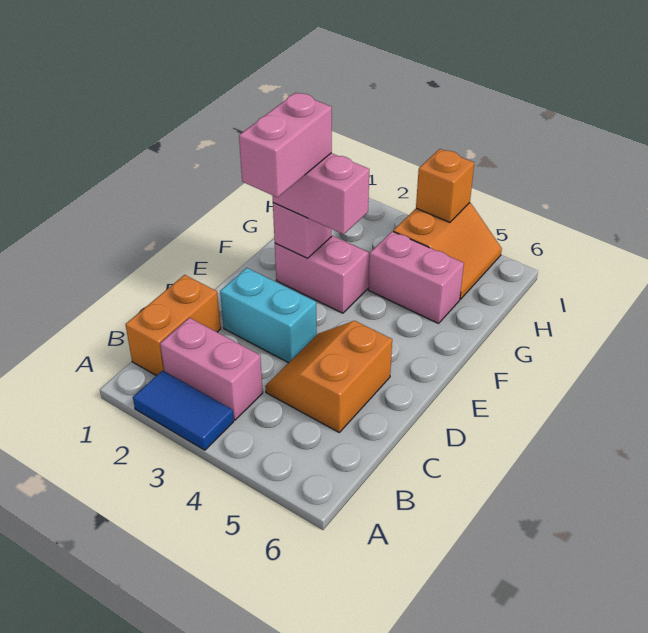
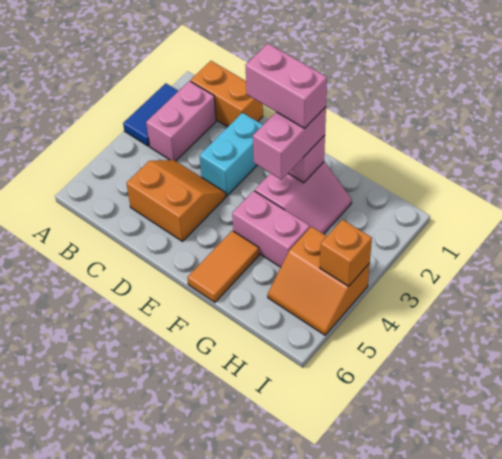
none -> orange tile F5:F6 level 1
pink brick G4:G5 level 1 -> pink brick F4:G4 level 1

